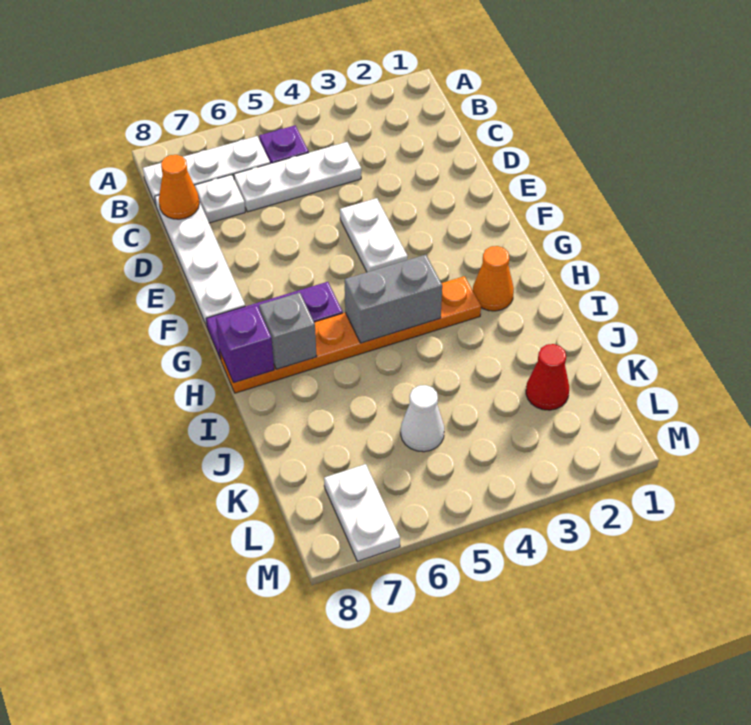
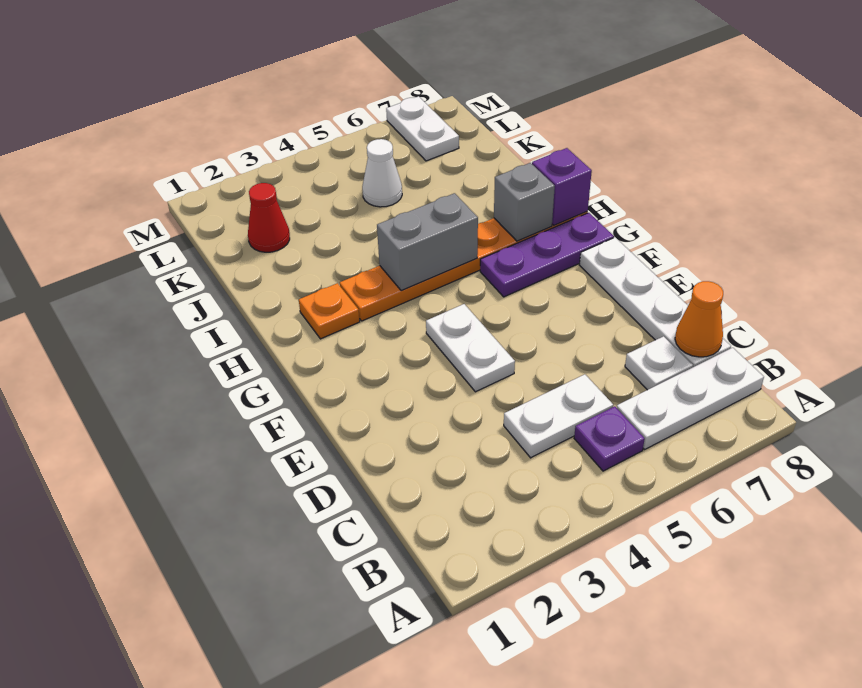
white plate C4:C6 level 1 -> white plate C4:C5 level 1
orange cone H2 level 1 -> orange plate H2 level 1

